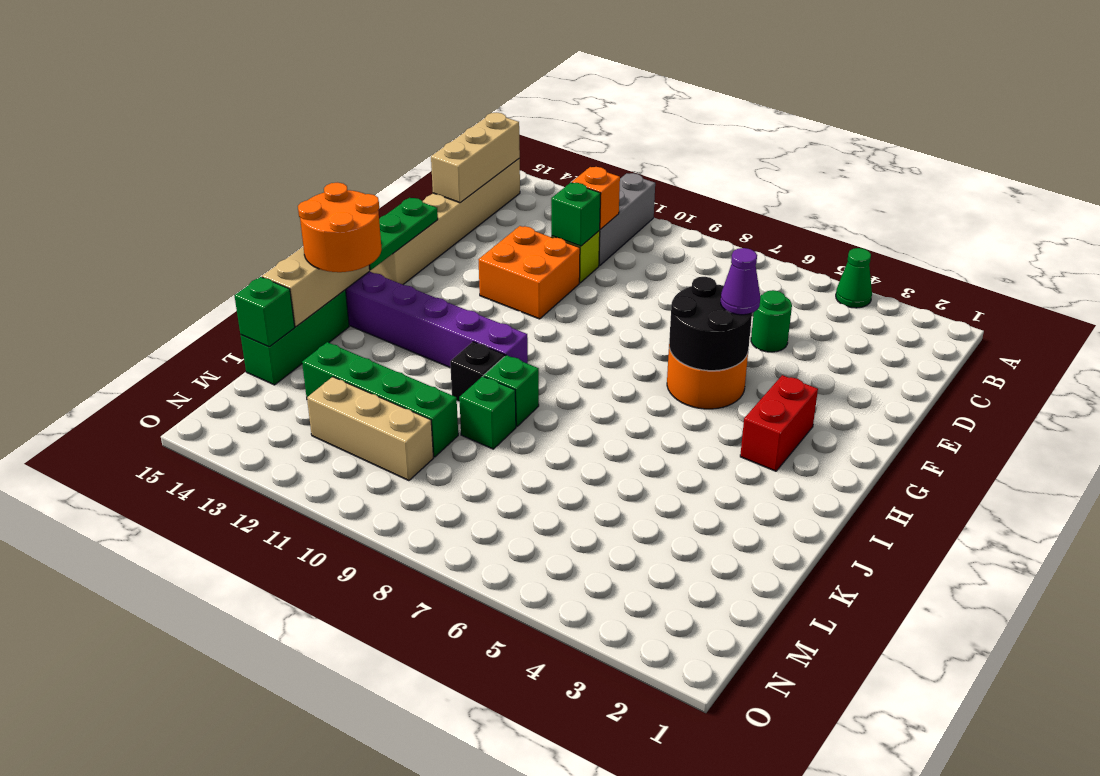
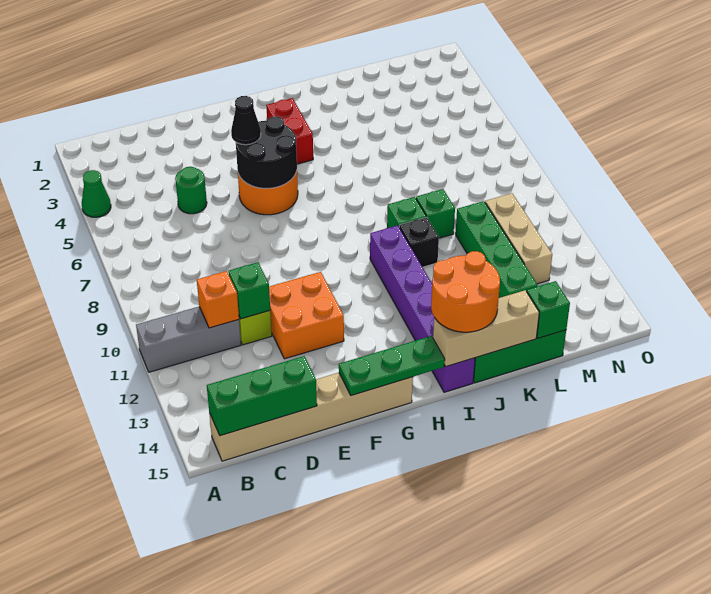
tan brick B15:D15 level 2 -> green brick B15:D15 level 2
purple cone F5 level 3 -> black cone F5 level 3
red brick G3:H3 level 1 -> red brick H3:H4 level 1

